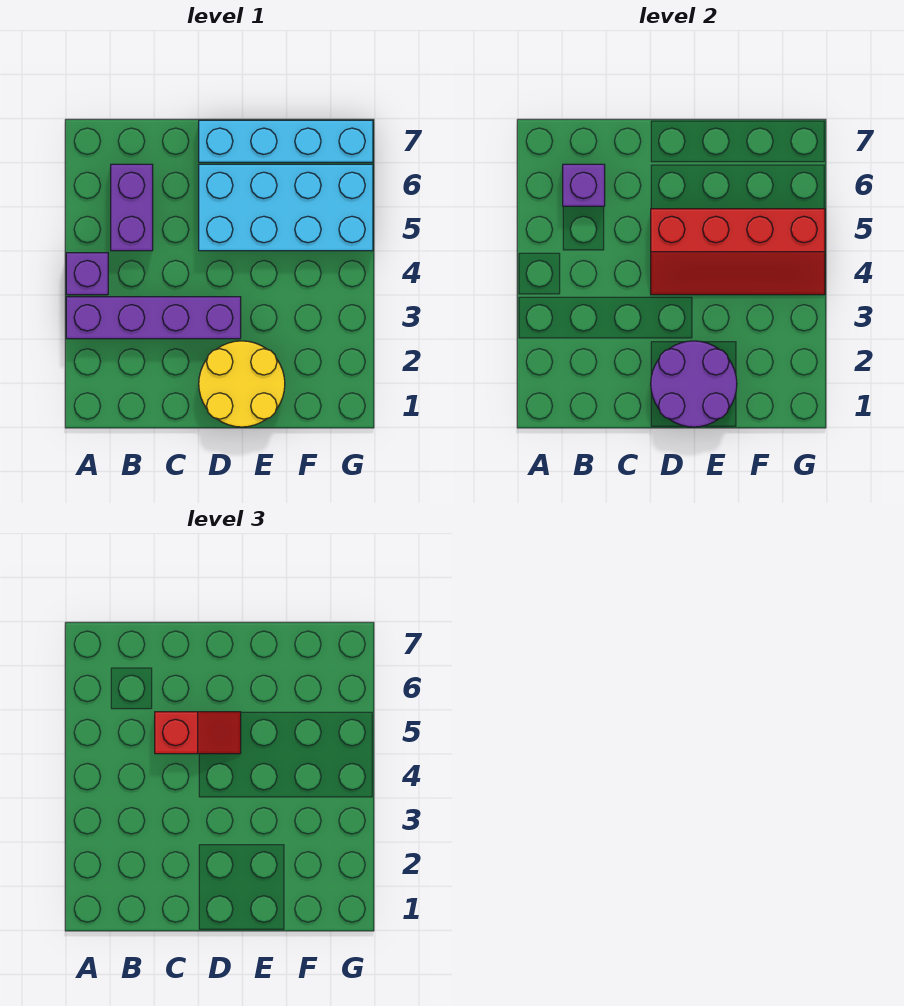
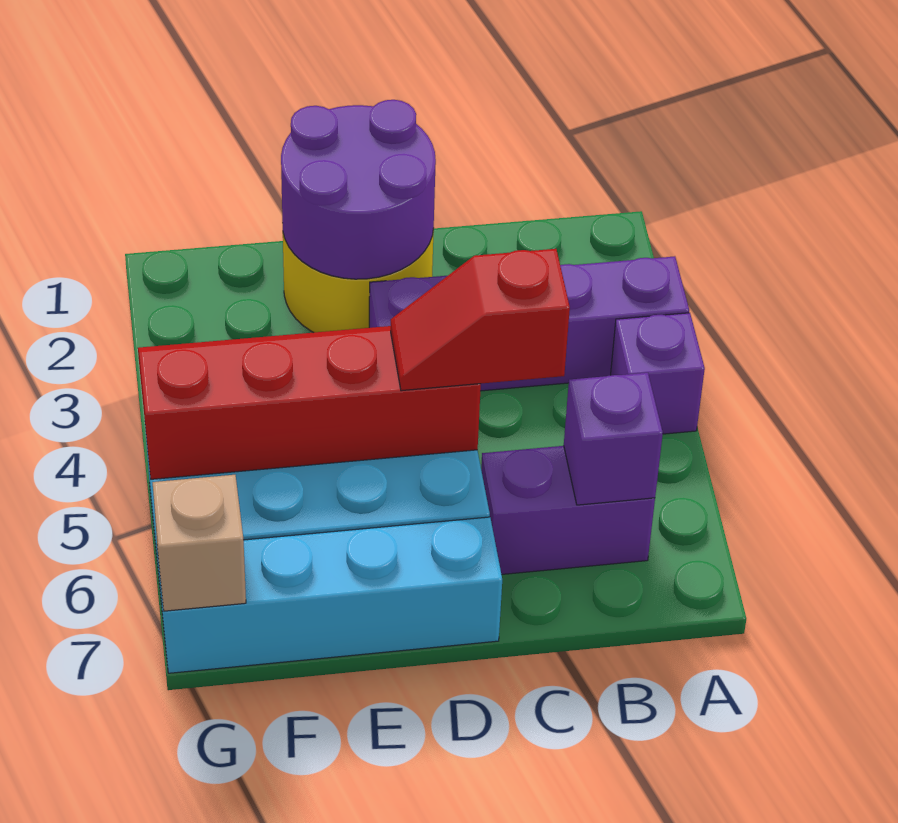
purple brick B5:B6 level 1 -> purple brick B6:C6 level 1
none -> tan brick G7 level 2

